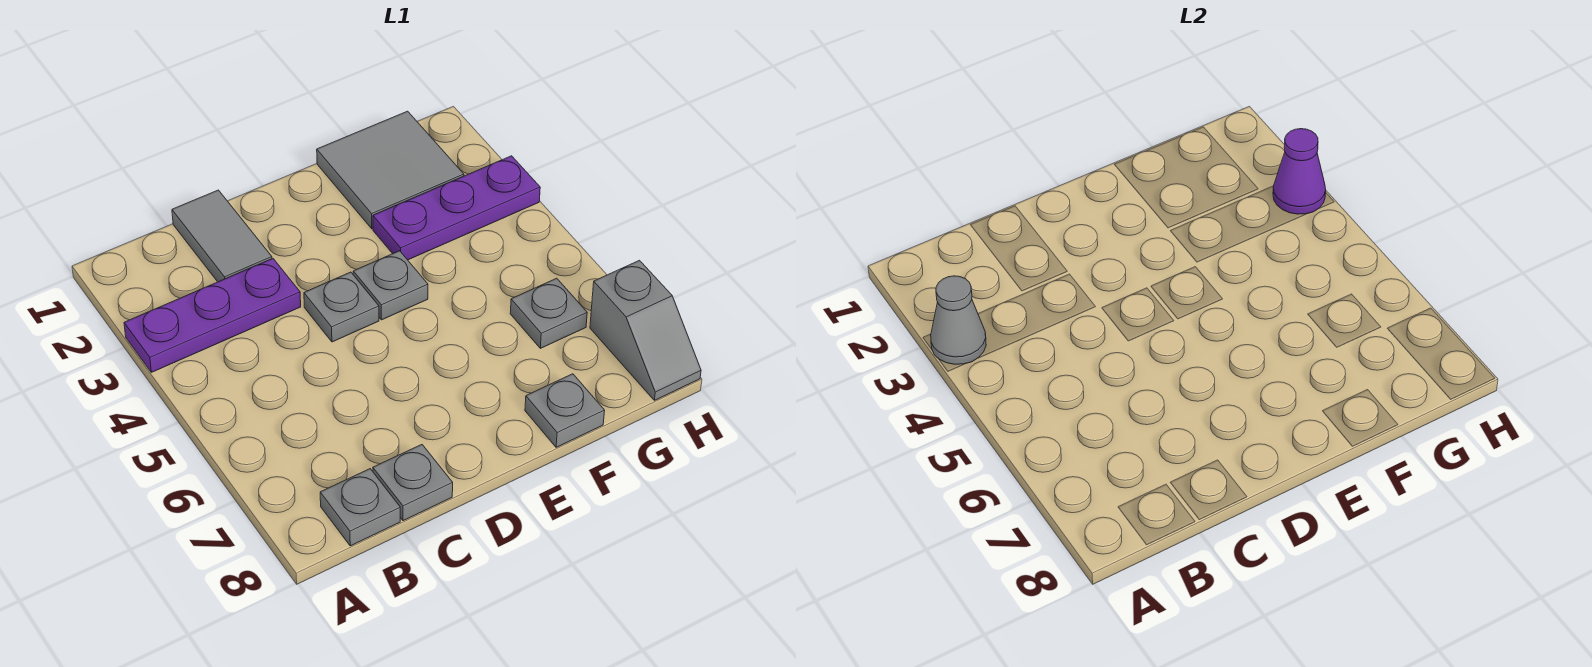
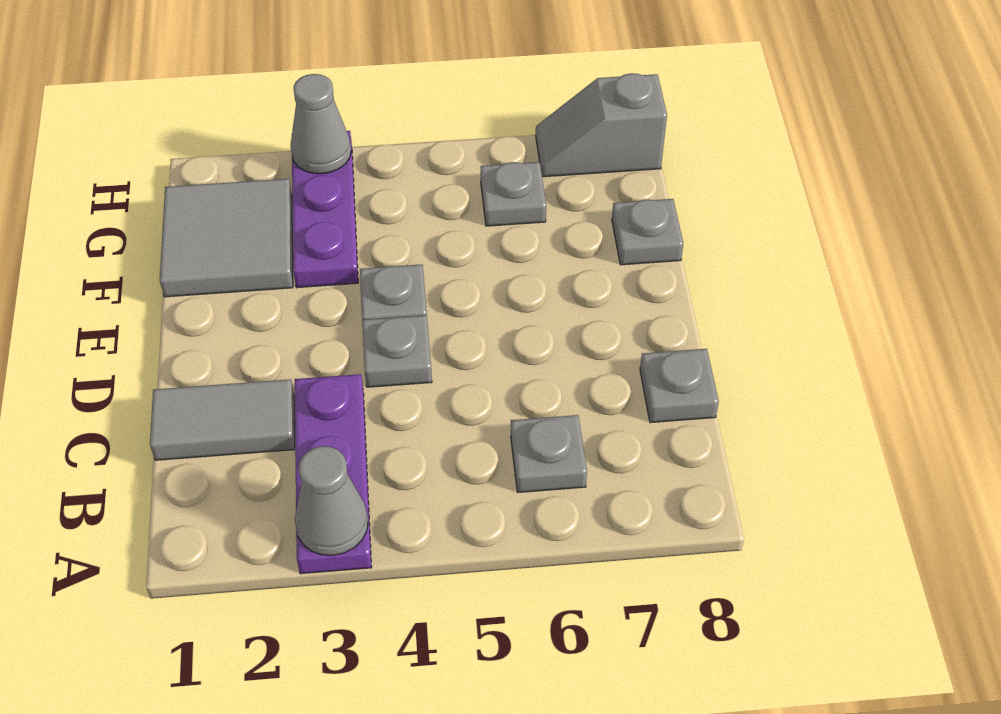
grey plate B8 level 1 -> grey plate B6 level 1
purple cone H3 level 2 -> grey cone H3 level 2
grey slope H7:H8 level 1 top 7 -> grey slope H7:H8 level 1 top 8

